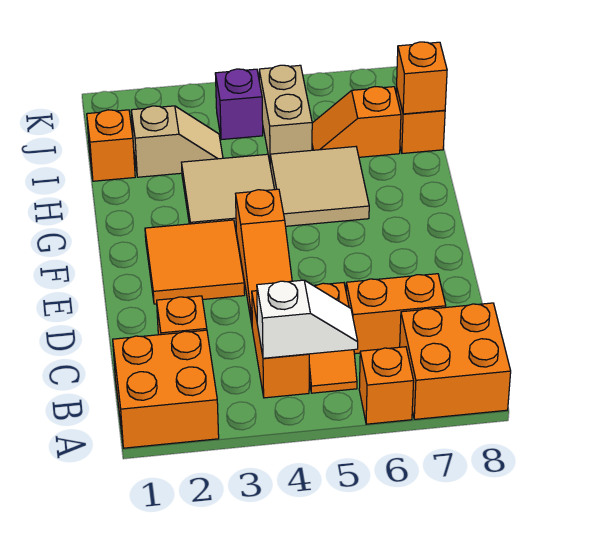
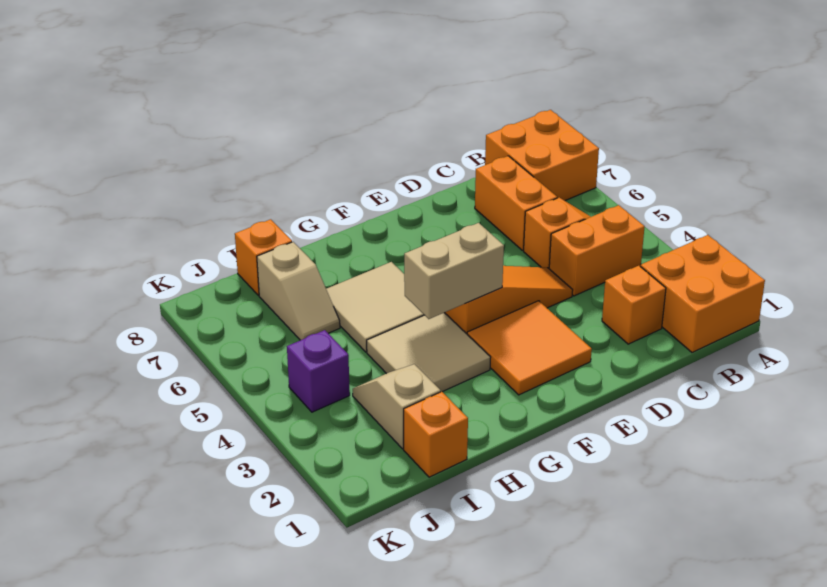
orange brick A6 level 1 -> none
white slope B4:B5 level 2 top 4 -> none
tan brick I5:J5 level 1 -> tan brick F4:G4 level 2
orange slope I6:I7 level 1 top 7 -> tan slope I6:I7 level 1 top 7
orange brick I8 level 2 -> none

